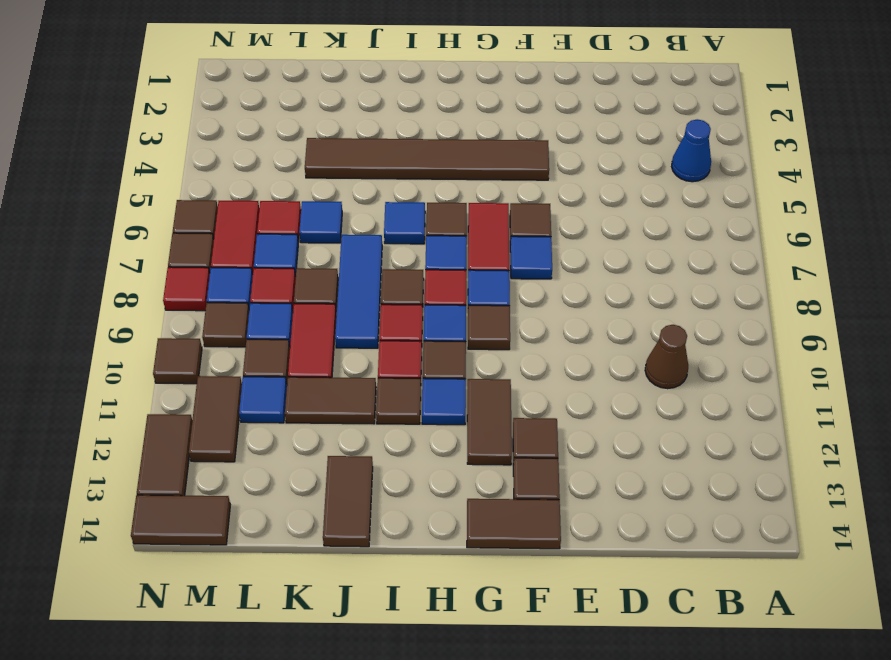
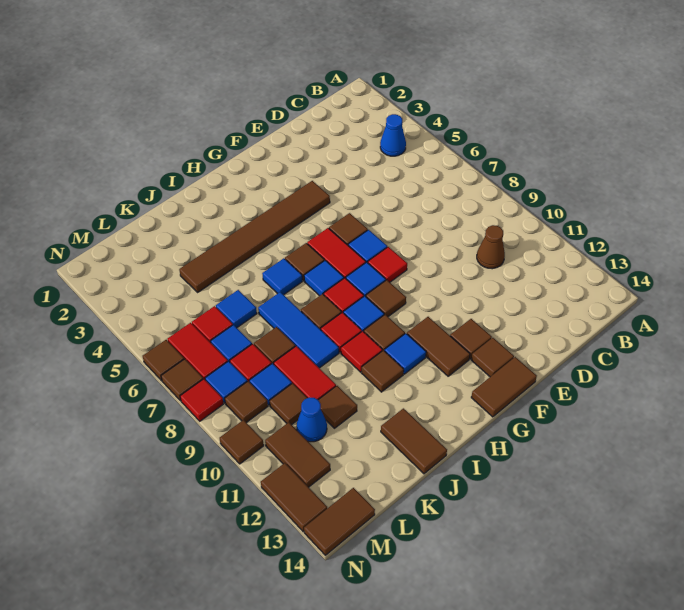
none -> red tile F8 level 1
brown tile J11:K11 level 1 -> brown tile K11 level 1
blue tile L11 level 1 -> blue cone L11 level 1

